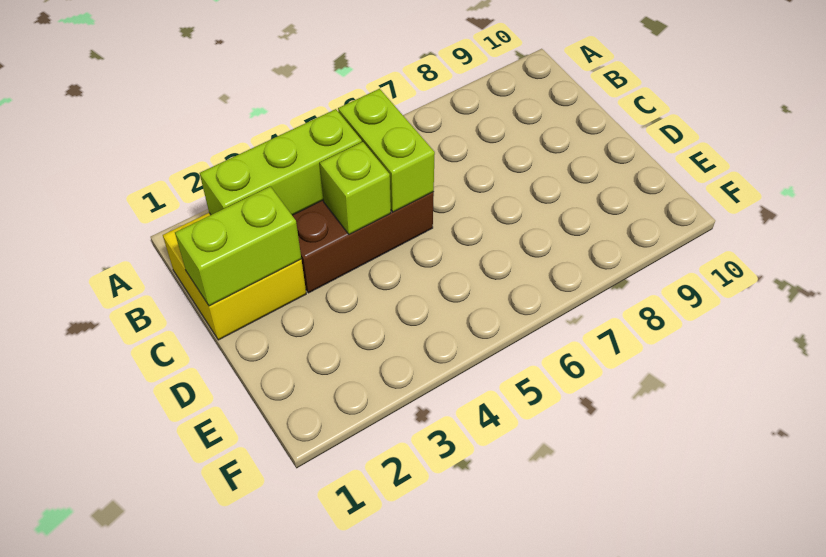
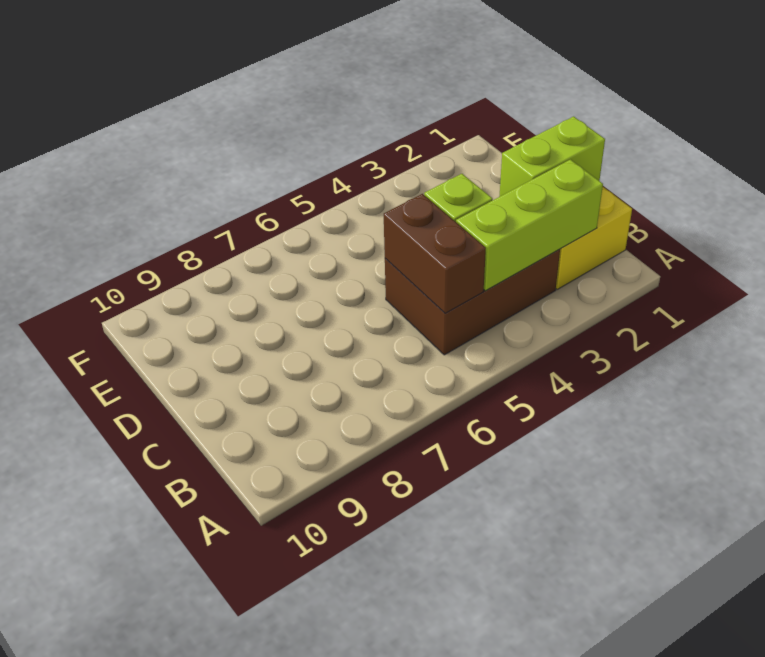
lime brick B5:C5 level 2 -> brown brick B5:C5 level 2

